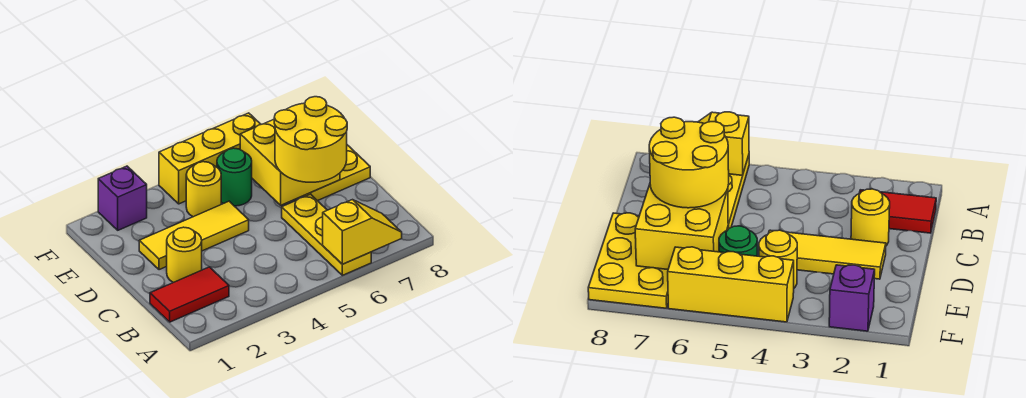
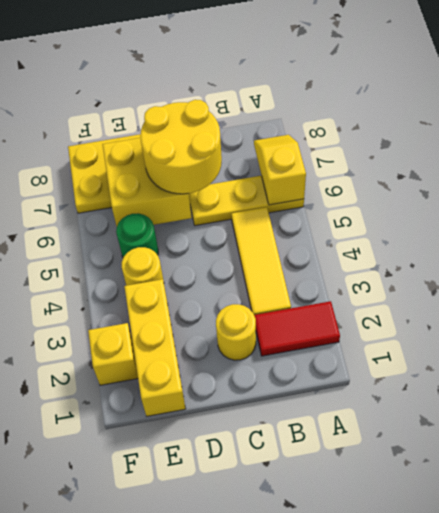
red tile B1:B2 level 1 -> red tile A2:B2 level 1
yellow tile D2:D4 level 1 -> yellow tile B3:B5 level 1
purple brick F2 level 1 -> yellow brick F2 level 1
yellow brick F4:F6 level 1 -> yellow brick E1:E3 level 1

